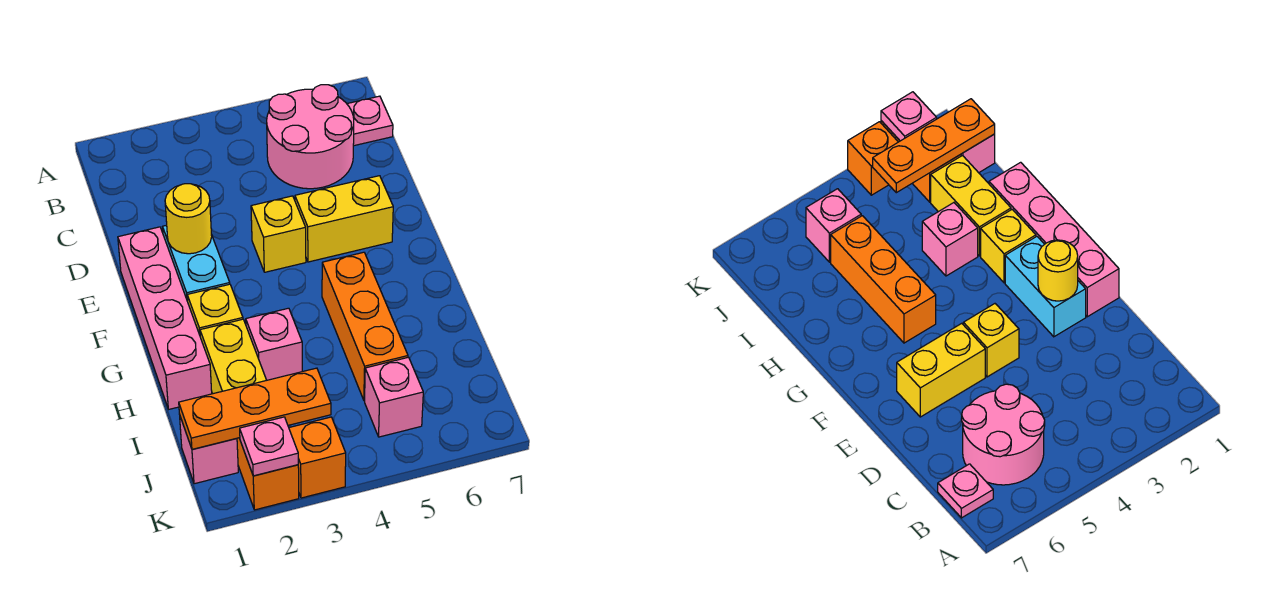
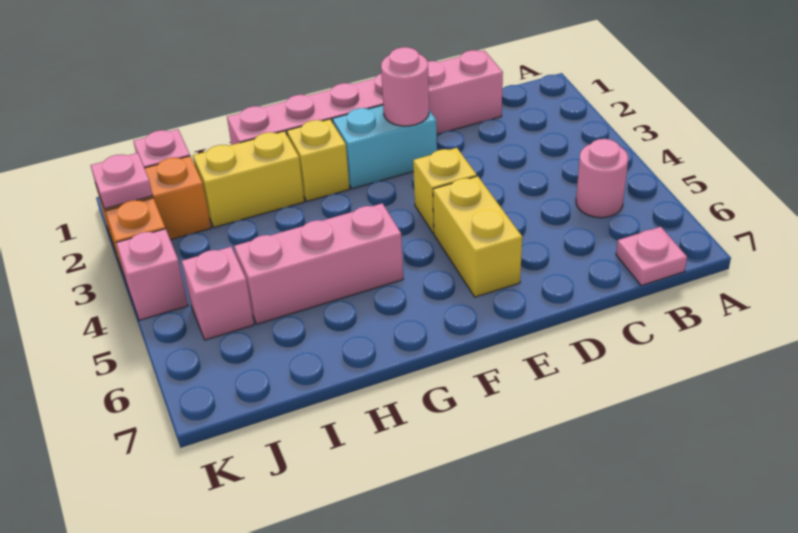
pink round brick B5:C6 level 1 -> pink round brick B5 level 1
pink brick E1:H1 level 1 -> pink brick C1:H1 level 1
yellow round brick E2 level 2 -> pink round brick E2 level 2
orange brick G5:I5 level 1 -> pink brick G5:I5 level 1
pink brick H3 level 1 -> pink brick K4 level 1
orange plate J1:J3 level 2 -> none

